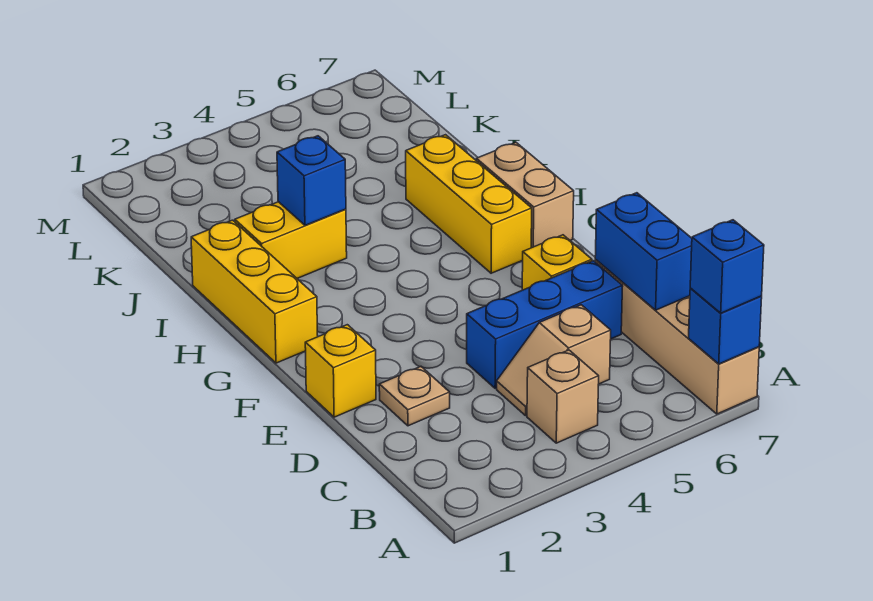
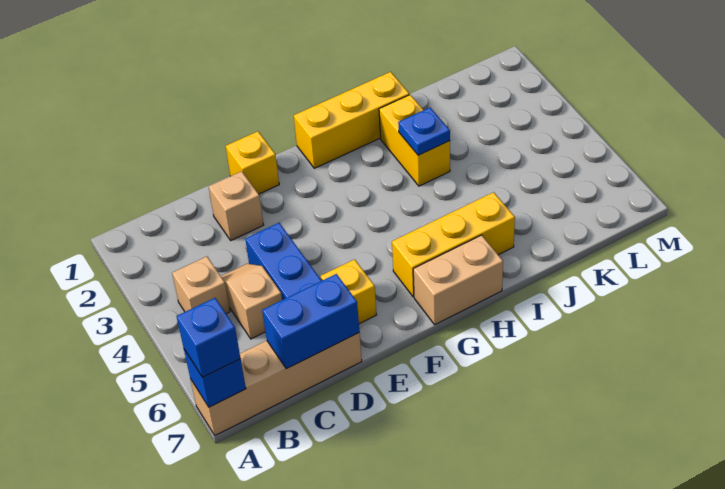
tan plate D2 level 1 -> tan brick D2 level 1
blue brick I3 level 2 -> blue plate I3 level 2

